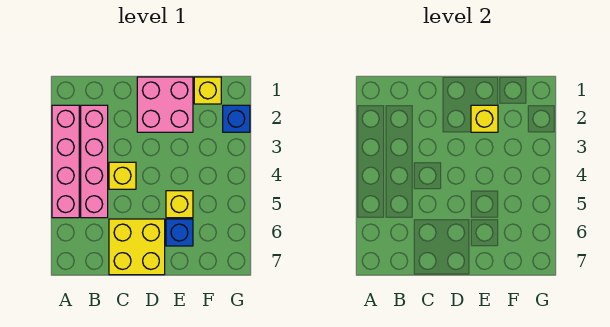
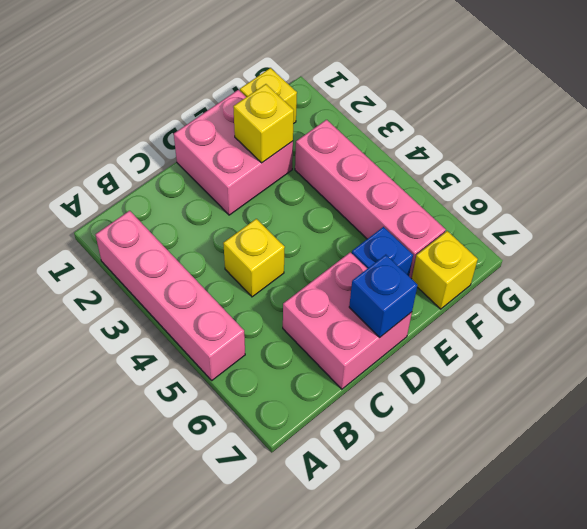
pink brick B2:B5 level 1 -> pink brick F3:F6 level 1
yellow brick C6:D7 level 1 -> pink brick C6:D7 level 1
yellow brick E5 level 1 -> yellow brick F7 level 1
blue brick G2 level 1 -> blue brick D7 level 2

